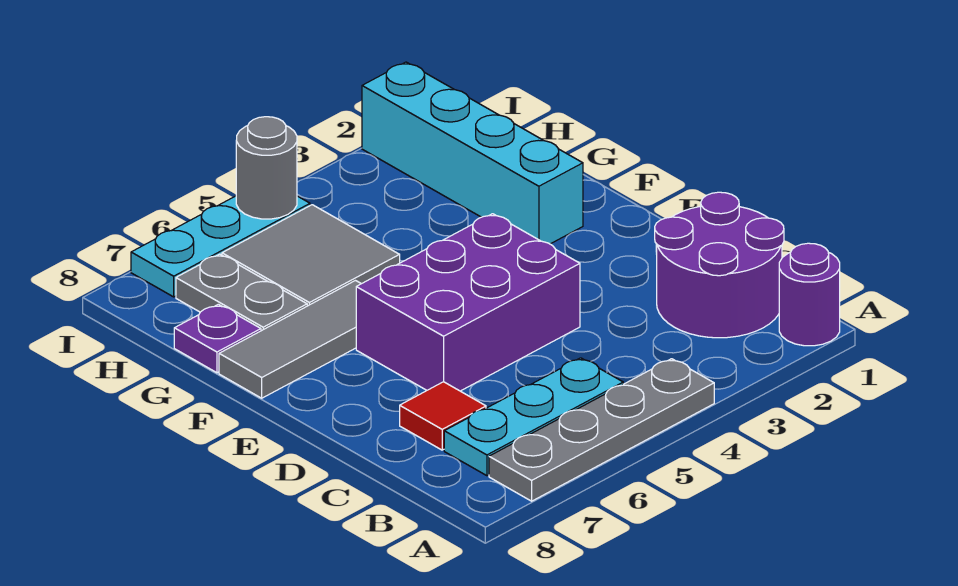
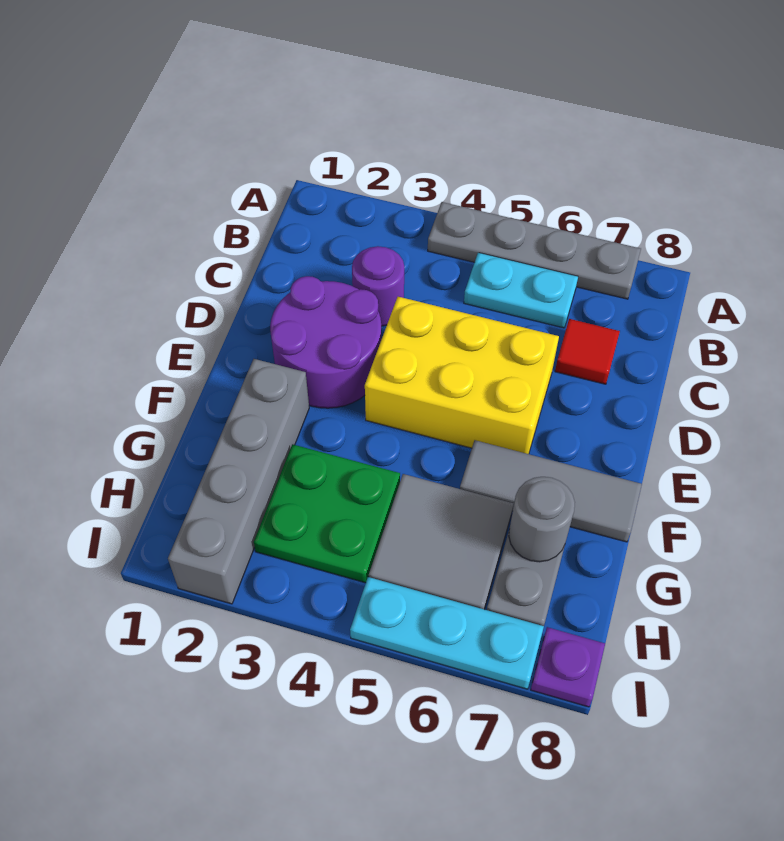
purple round brick A1 level 1 -> purple round brick C3 level 1
purple round brick B1:C2 level 1 -> purple round brick D2:E3 level 1
cyan plate B5:B7 level 1 -> cyan plate B5:B6 level 1
purple brick D4:E6 level 1 -> yellow brick D4:E6 level 1
cyan brick F2:I2 level 1 -> grey brick F2:I2 level 1
none -> green plate G3:H4 level 1
purple plate G8 level 1 -> purple plate I8 level 1
grey round brick I5 level 2 -> grey round brick G7 level 2

